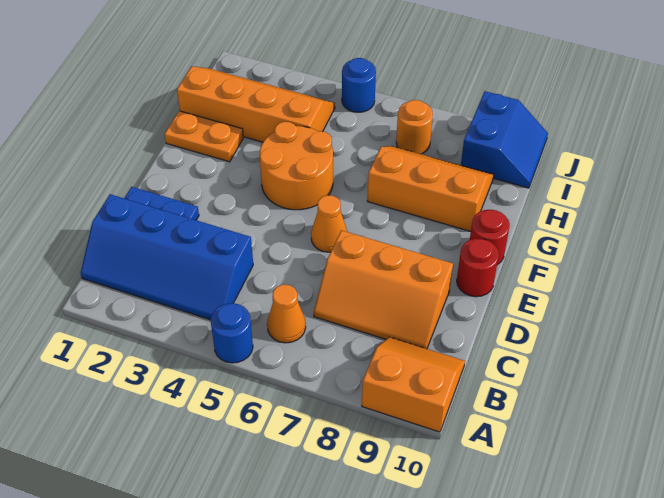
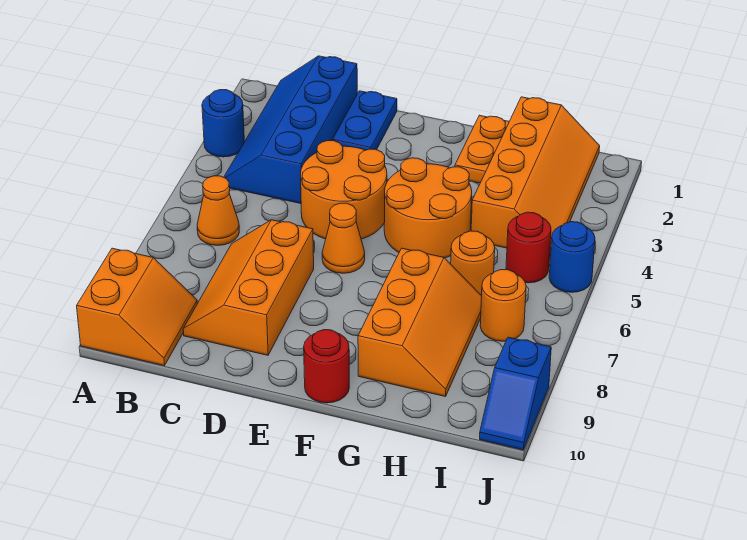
blue round brick A5 level 1 -> blue round brick A3 level 1
none -> orange round brick D4:E5 level 1
red round brick E10 level 1 -> red round brick I5 level 1
none -> orange round brick H6 level 1
blue slope I9:J10 level 1 top 9 -> blue slope J9:J10 level 1 top 9

